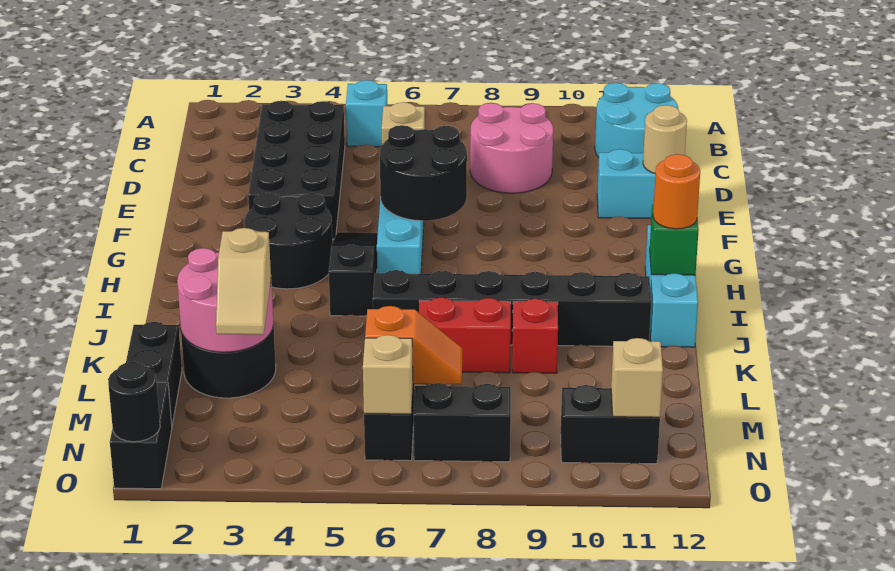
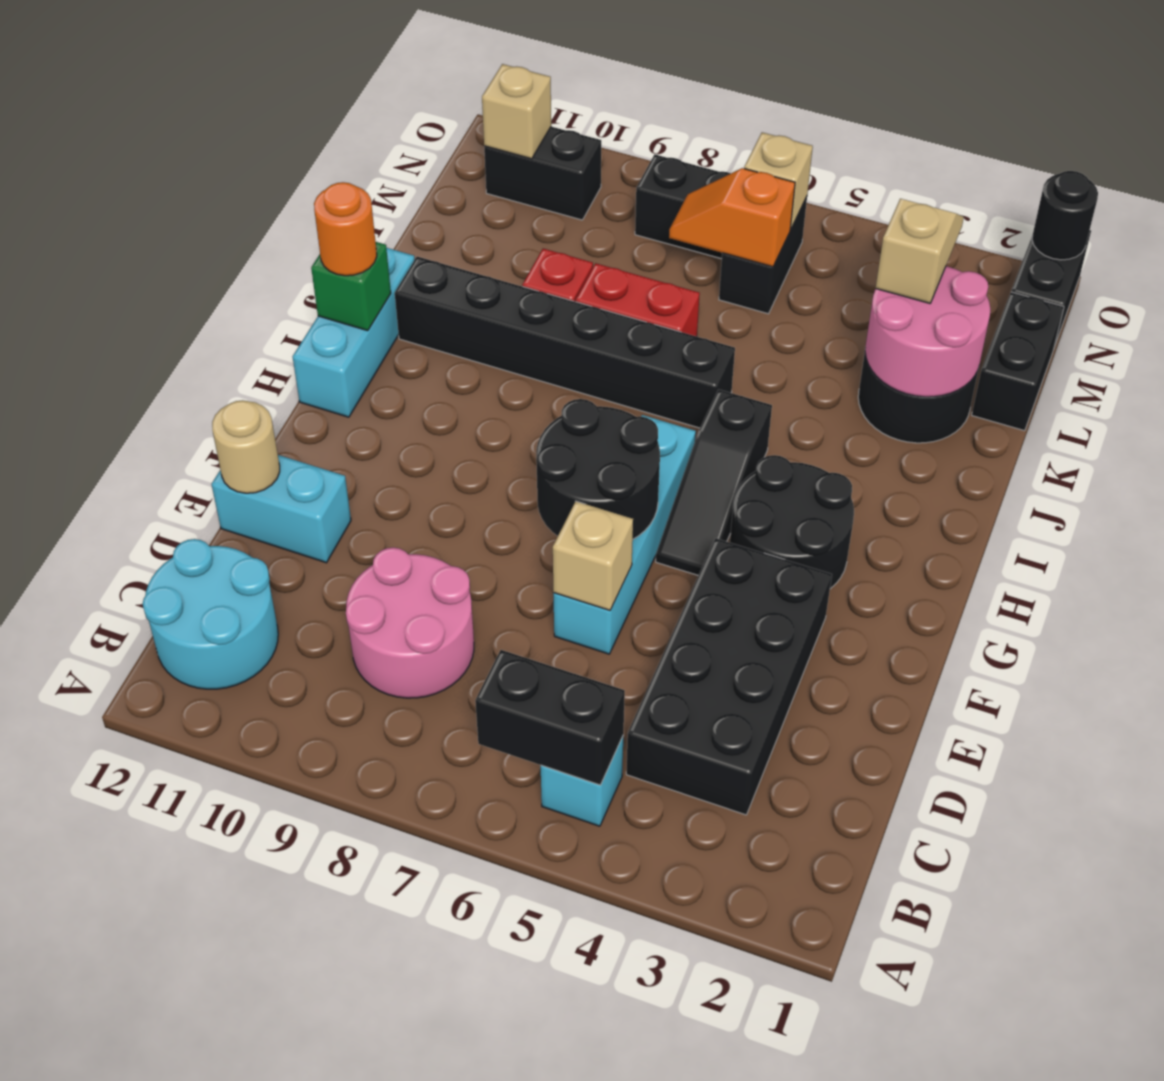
none -> black brick B5:B6 level 2

